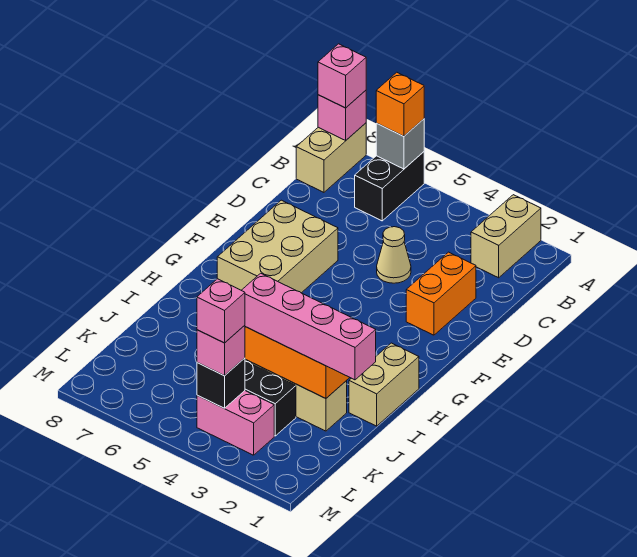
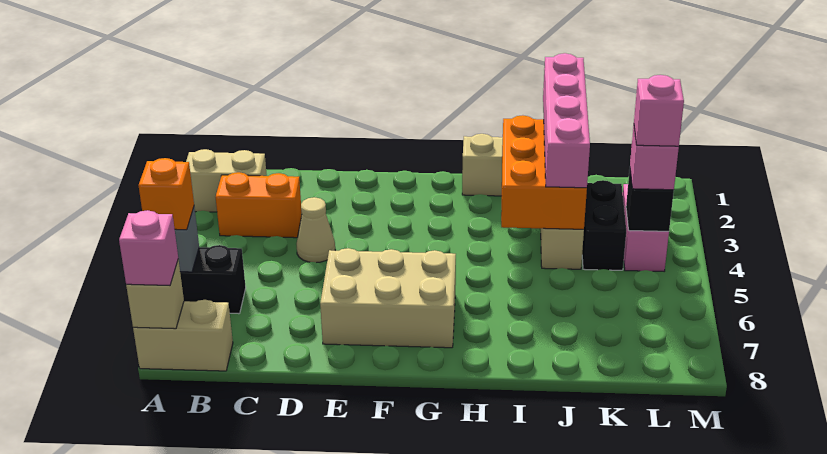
pink brick A8 level 2 -> tan brick A8 level 2
orange brick D2:E2 level 1 -> orange brick B3:C3 level 1

